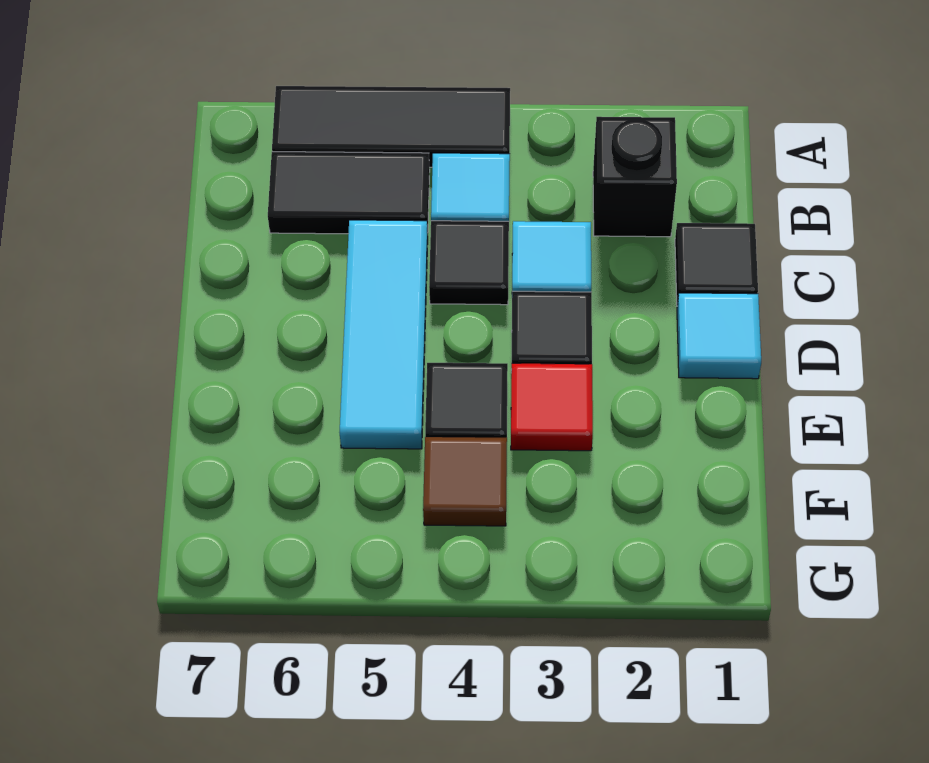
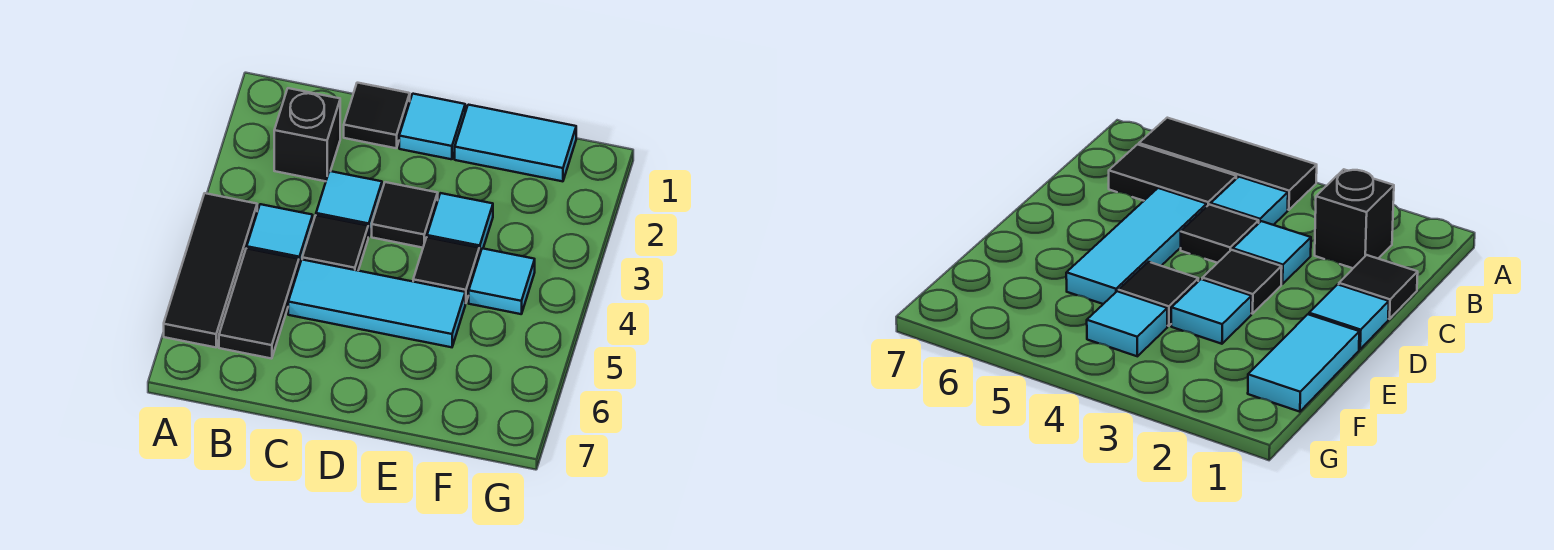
none -> cyan tile E1:F1 level 1
red tile E3 level 1 -> cyan tile E3 level 1
brown tile F4 level 1 -> cyan tile F4 level 1

